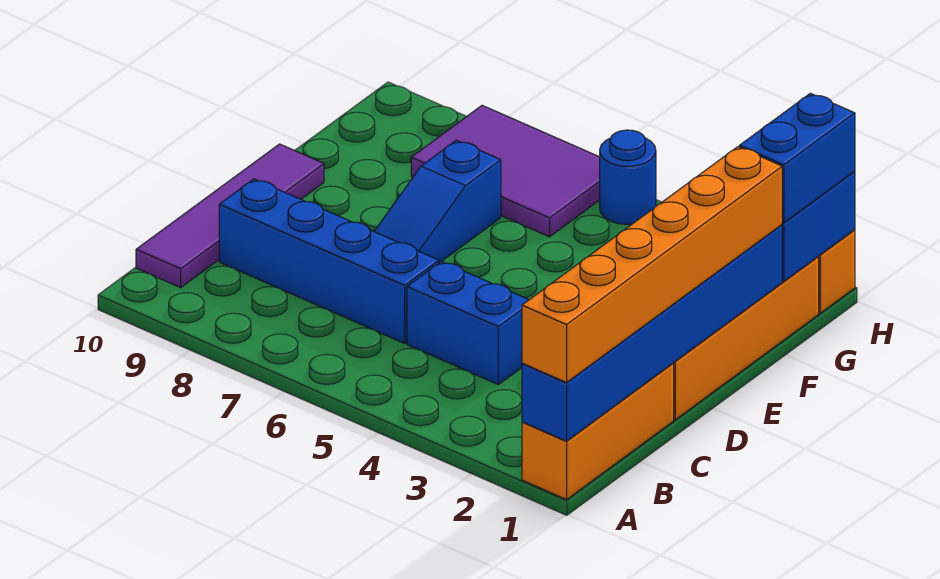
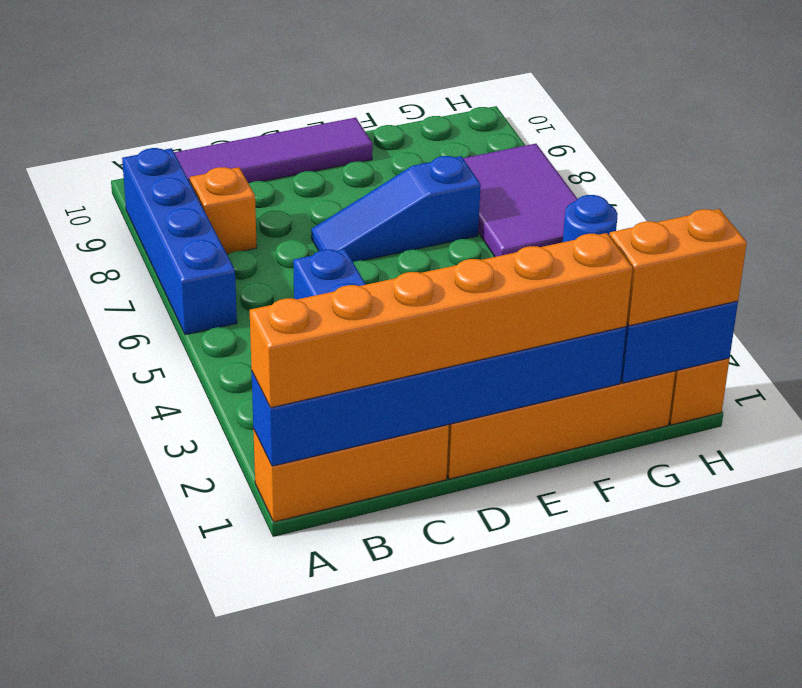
none -> orange brick B8 level 1
blue brick C6:C9 level 1 -> blue brick A6:A9 level 1
blue brick G1:H1 level 3 -> orange brick G1:H1 level 3

